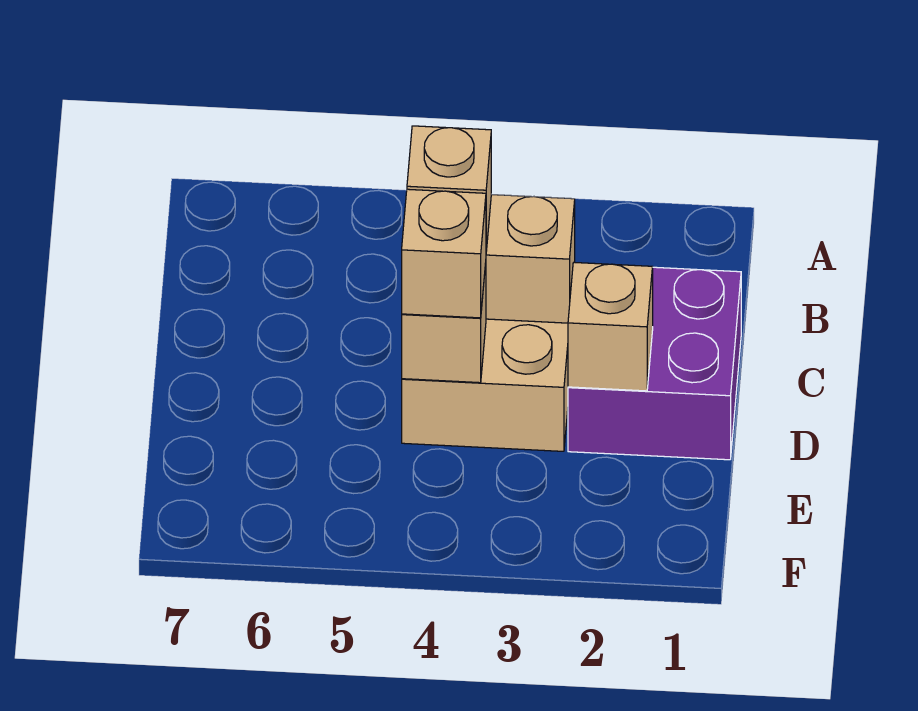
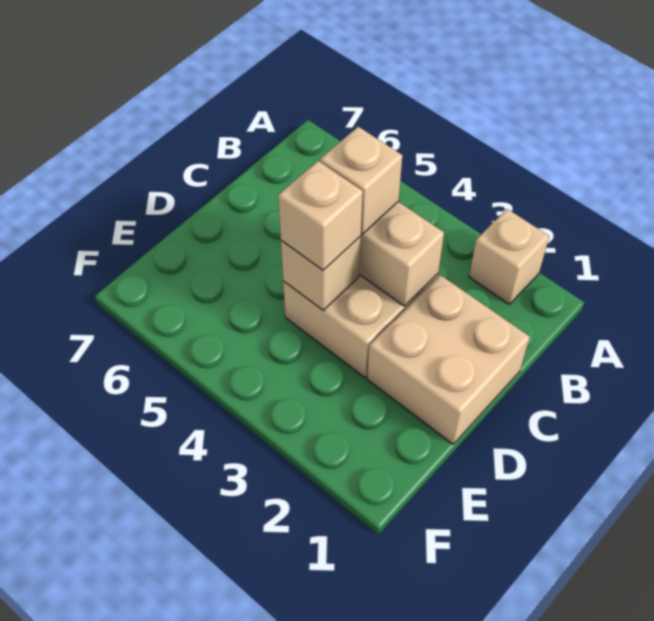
purple brick C1:D2 level 1 -> tan brick C1:D2 level 1
tan brick D2 level 2 -> tan brick A2 level 1

